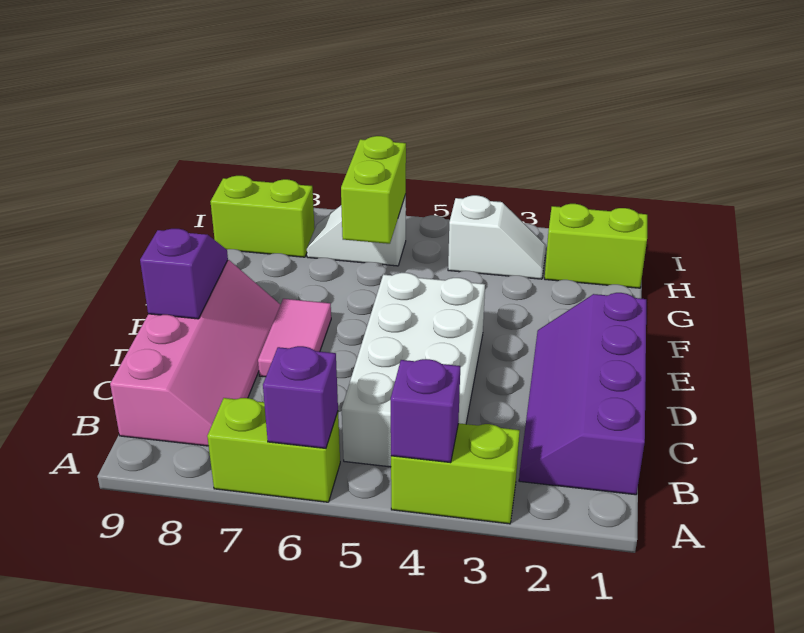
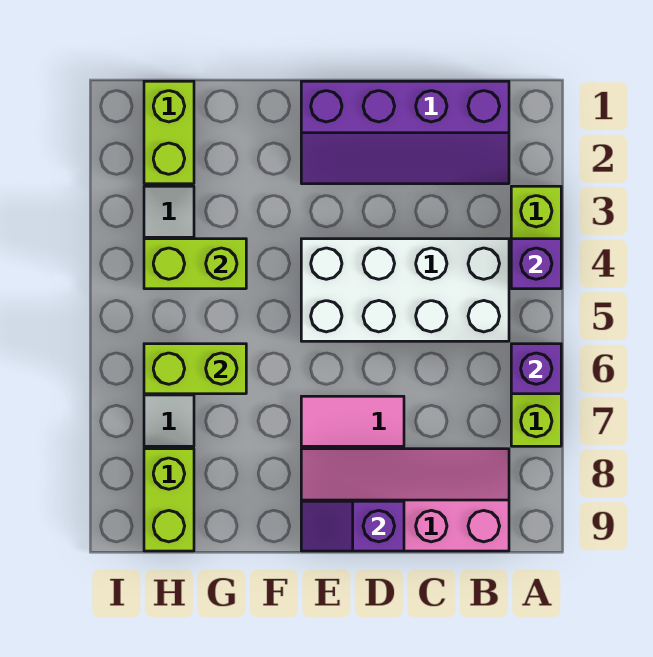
none -> lime brick G4:H4 level 2

